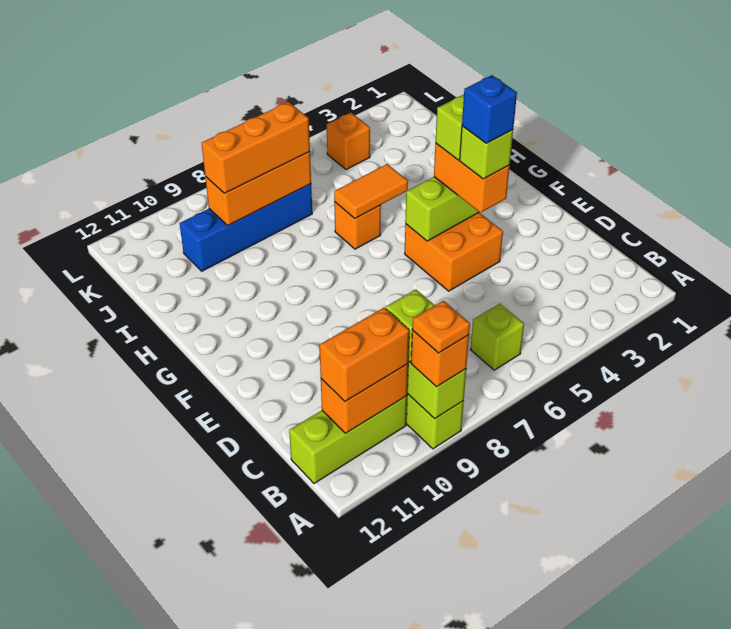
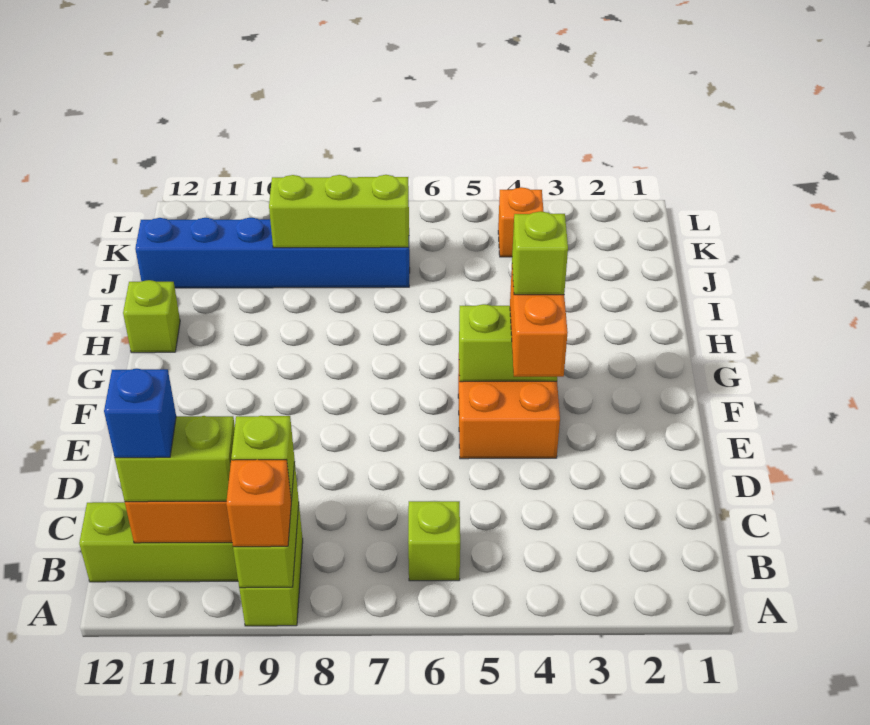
orange plate A9 level 4 -> none
orange brick B10:B11 level 3 -> lime brick B10:B11 level 3
lime brick E4 level 4 -> lime brick H12 level 1
blue brick E4 level 5 -> blue brick B11 level 4
orange tile H5:H6 level 2 -> none
orange brick H6 level 1 -> none
blue brick J7:J10 level 1 -> blue brick J7:J12 level 1
orange brick J7:J9 level 2 -> lime brick J7:J9 level 2
orange brick J7:J9 level 3 -> none

